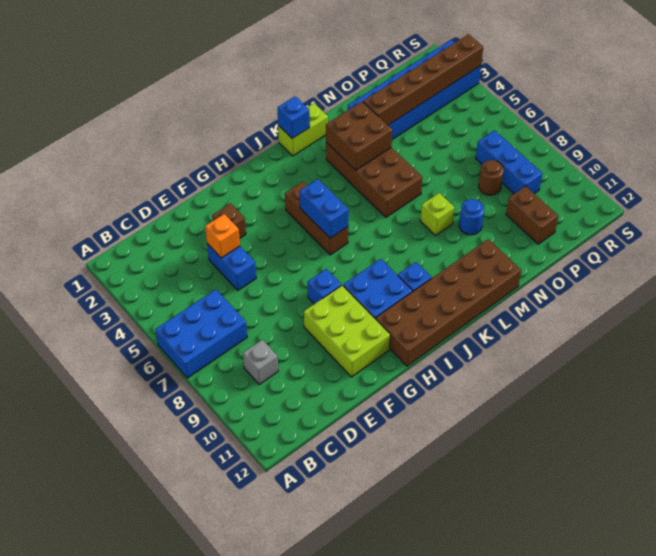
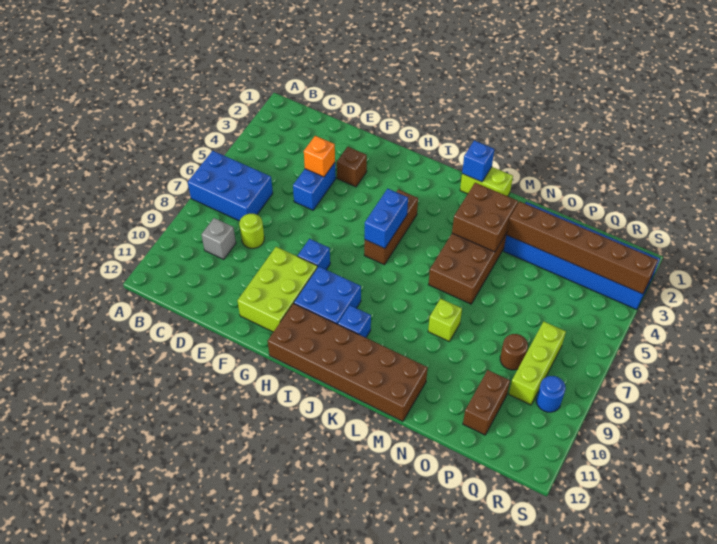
none -> lime round brick D8 level 1
blue round brick N9 level 1 -> blue round brick R9 level 1
blue brick Q7:Q9 level 1 -> lime brick Q7:Q9 level 1

